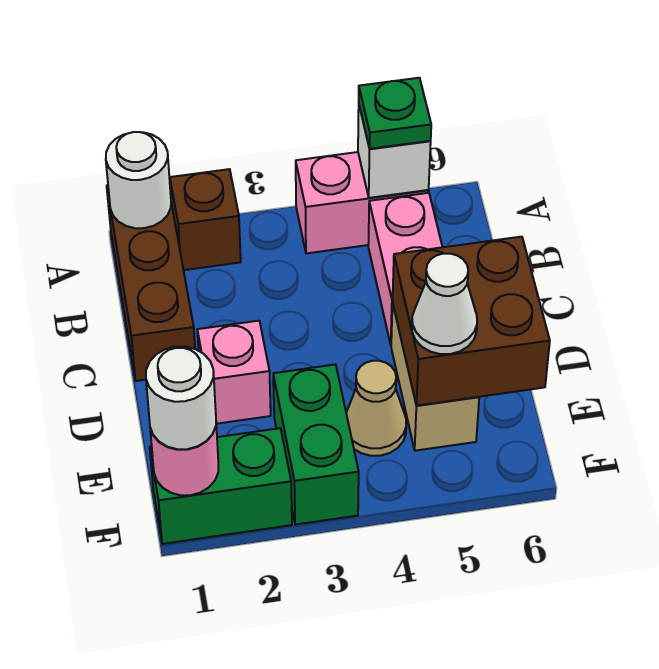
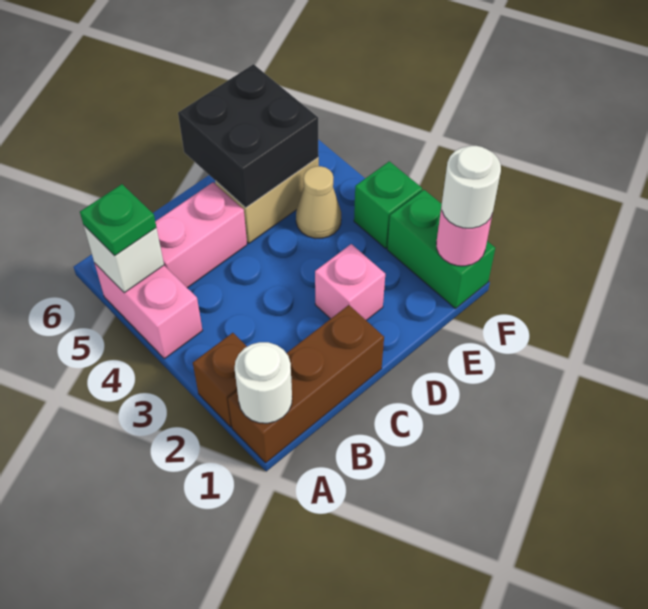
brown brick D5:E6 level 2 -> black brick D5:E6 level 2
green brick E3:F3 level 1 -> green brick F3 level 1
white cone E5 level 3 -> none

